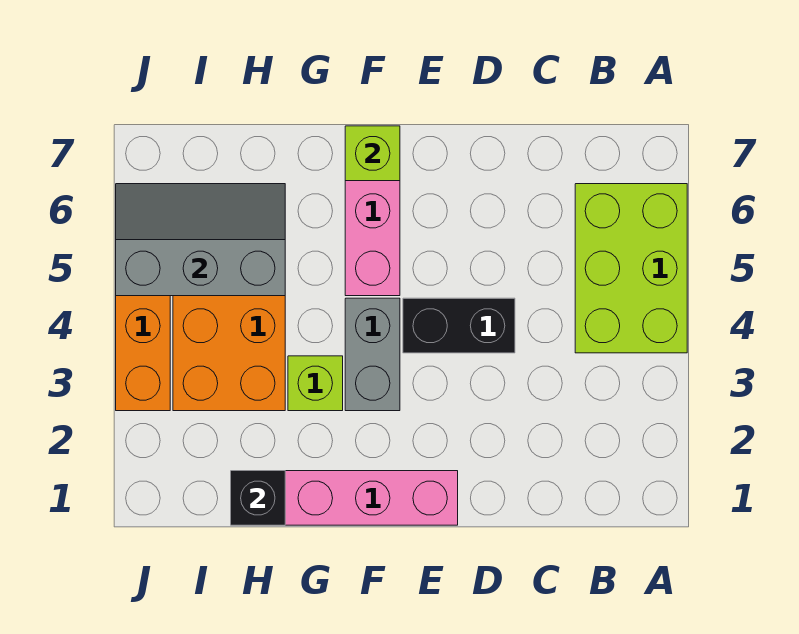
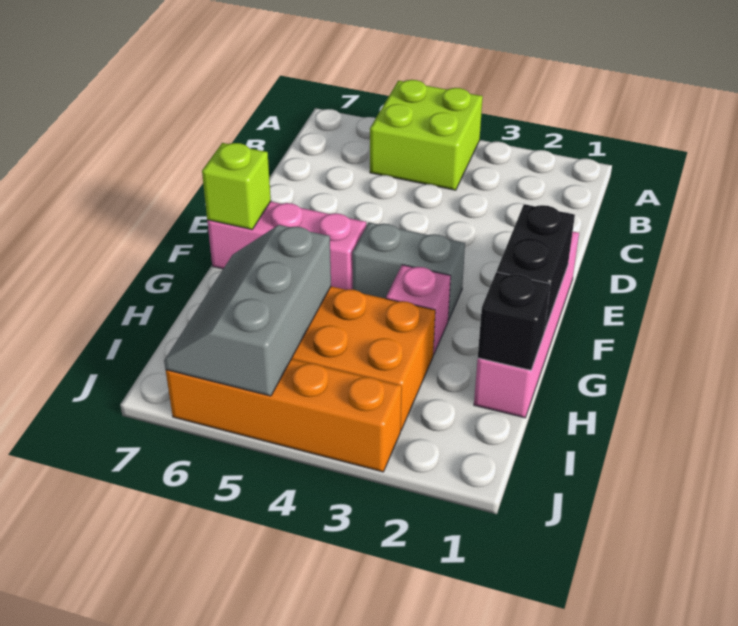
lime brick A4:B6 level 1 -> lime brick A4:B5 level 1
black brick D4:E4 level 1 -> black brick F1:G1 level 2
lime brick G3 level 1 -> pink brick G3 level 1

